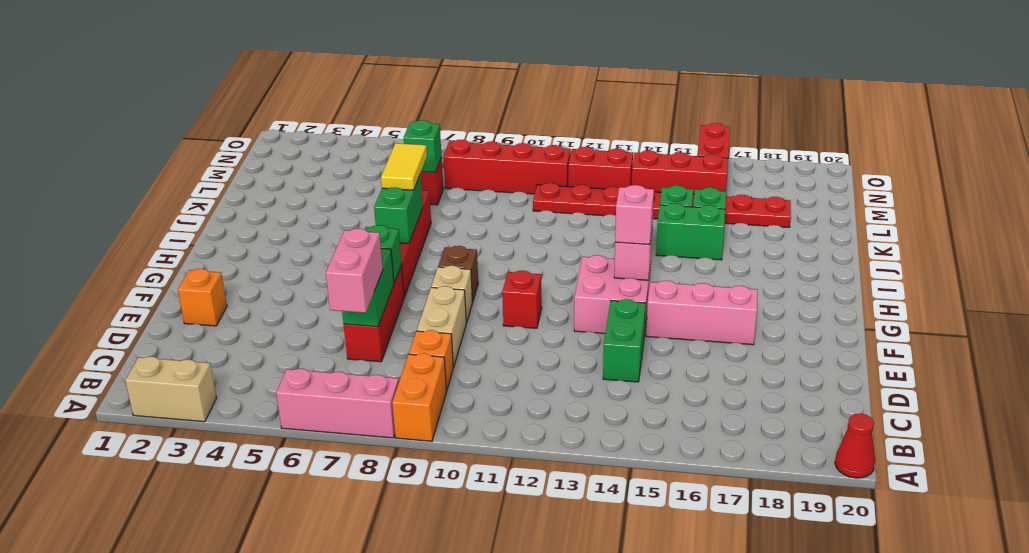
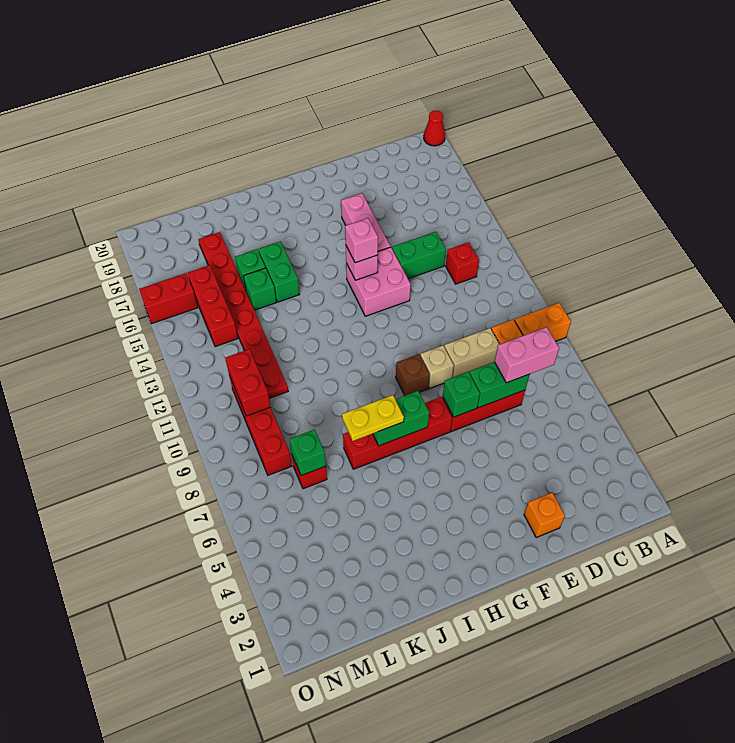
tan brick A2:A3 level 1 -> none
pink brick A6:A8 level 1 -> none
red brick F11 level 1 -> red brick C13 level 1
yellow tile I7:J7 level 3 -> yellow plate I7:J7 level 3
red brick M12:M13 level 1 -> red brick M10:M11 level 2

